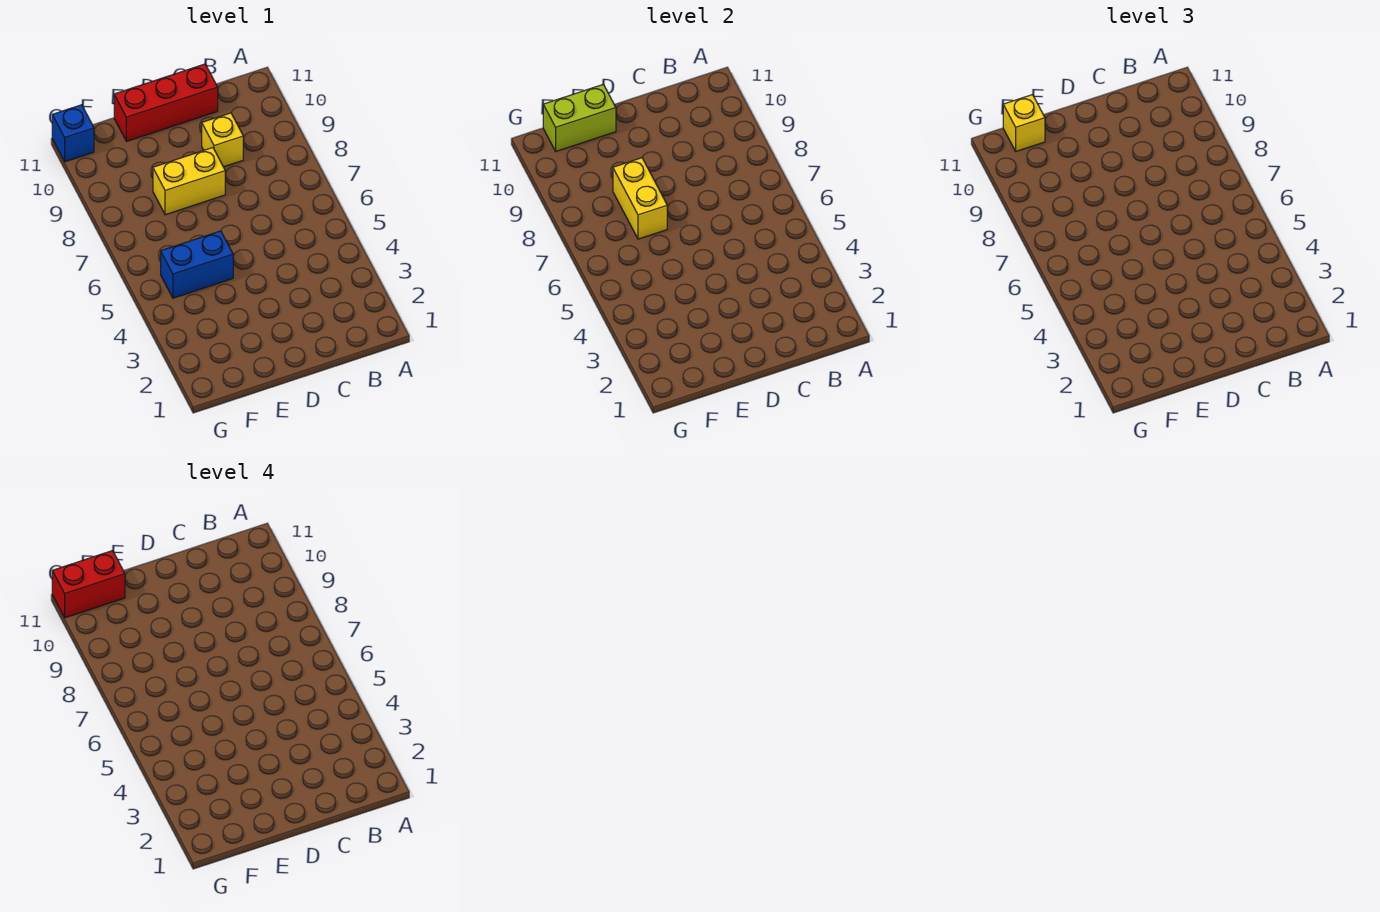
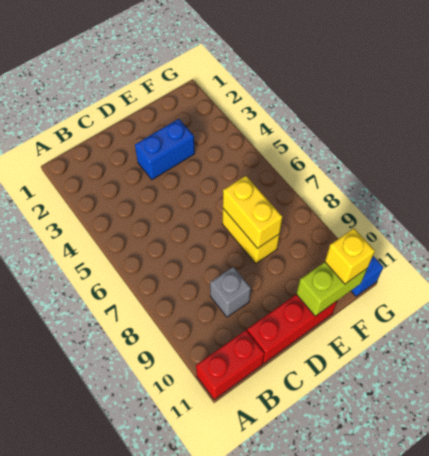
yellow brick C9 level 1 -> grey brick C9 level 1
yellow brick D8:E8 level 1 -> yellow brick E7:E8 level 1
blue brick E5:F5 level 1 -> blue brick D3:E3 level 1
red brick F11:G11 level 4 -> red brick A11:B11 level 1

